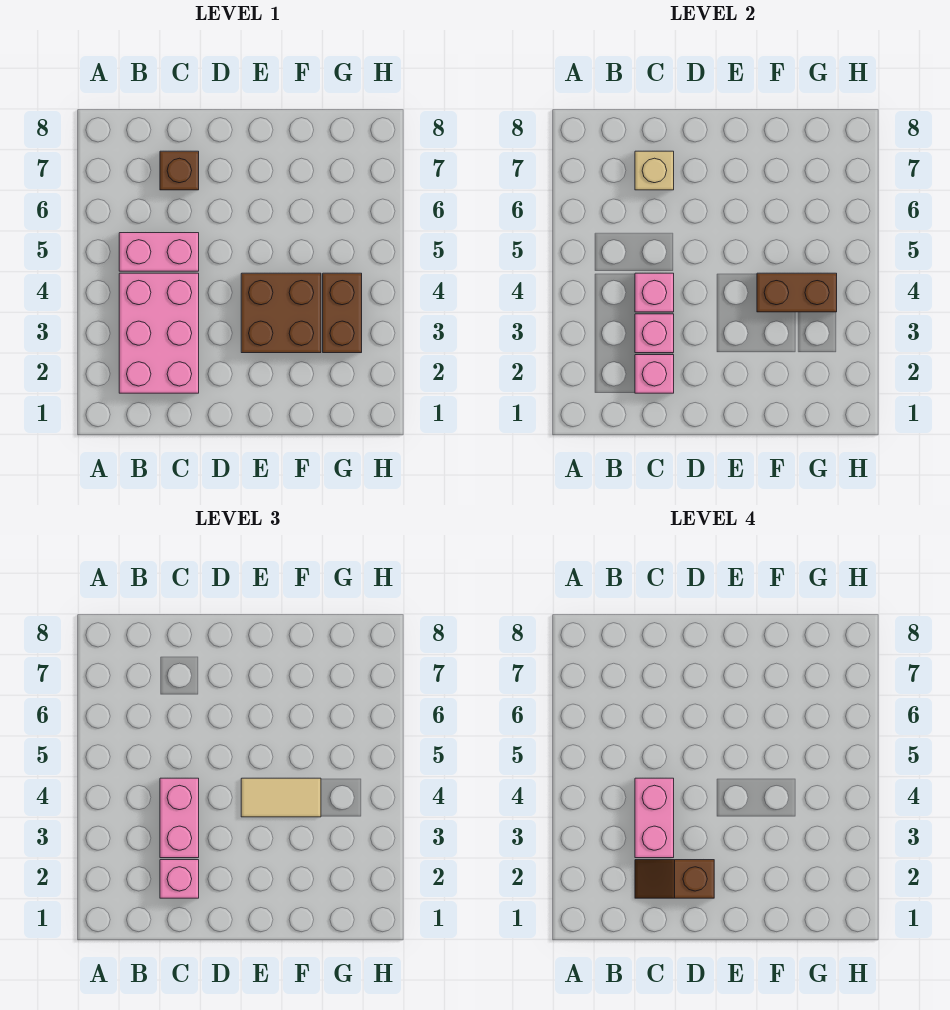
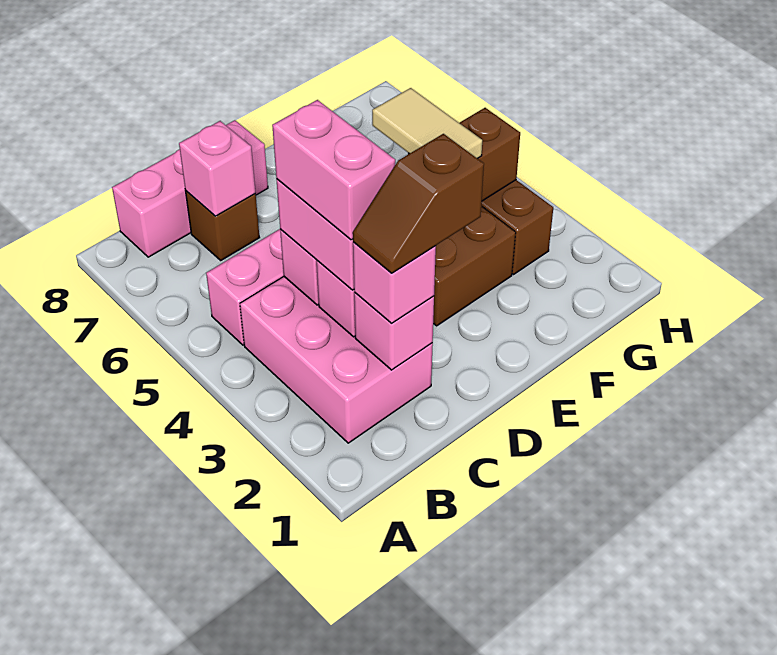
none -> pink brick B8:D8 level 1
tan brick C7 level 2 -> pink brick C7 level 2
tan tile E4:F4 level 3 -> tan tile F4:F5 level 3

